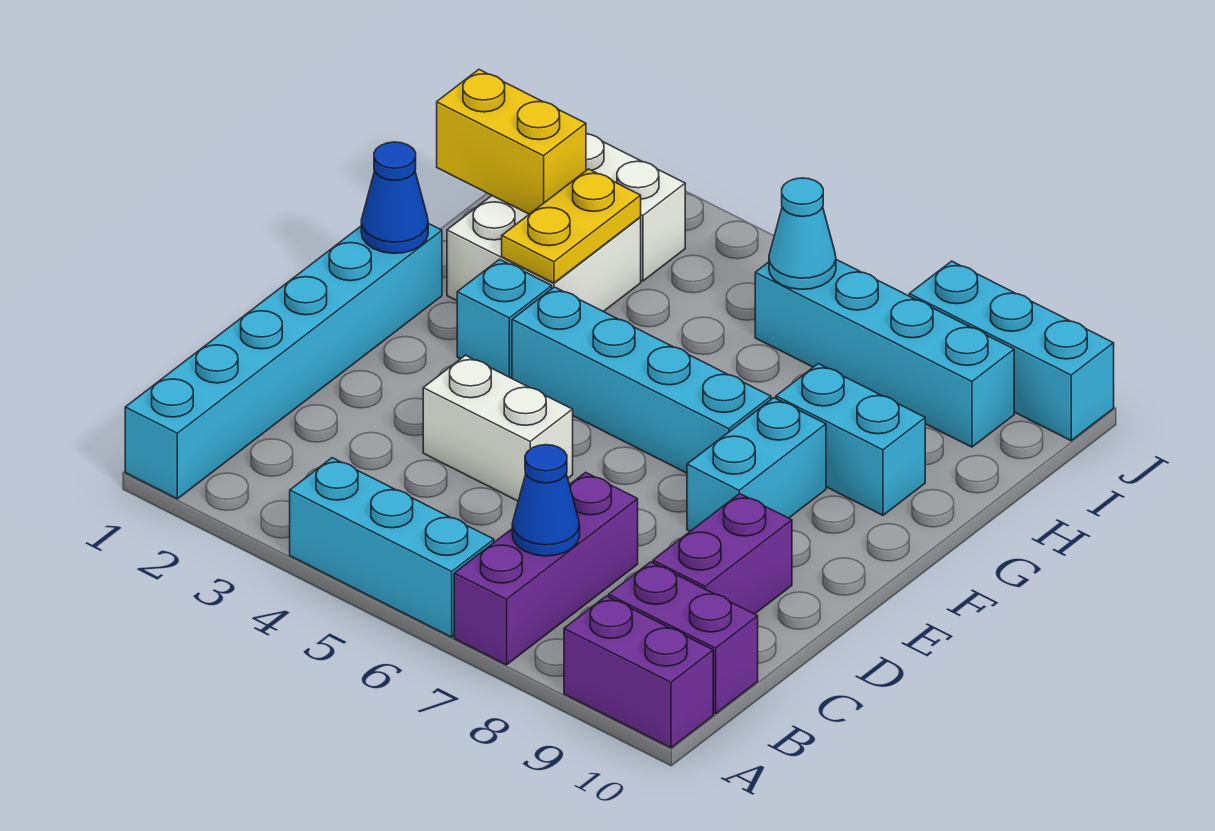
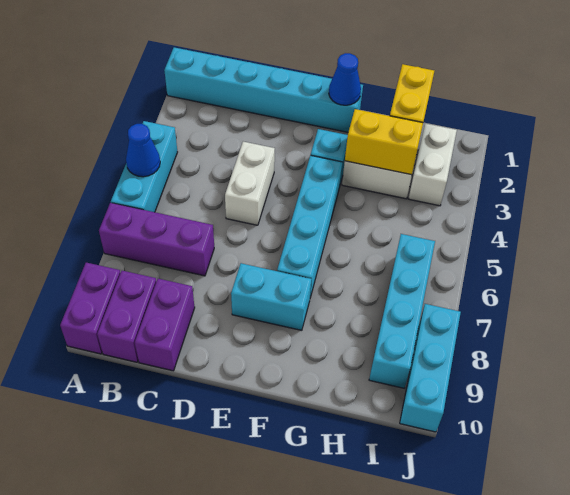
blue cone B7 level 2 -> blue cone A5 level 2
purple brick C9:D9 level 1 -> purple brick C9:C10 level 1
yellow plate G3:H3 level 2 -> yellow brick G3:H3 level 2
cyan brick G8:G9 level 1 -> none
cyan cone I6 level 2 -> none

